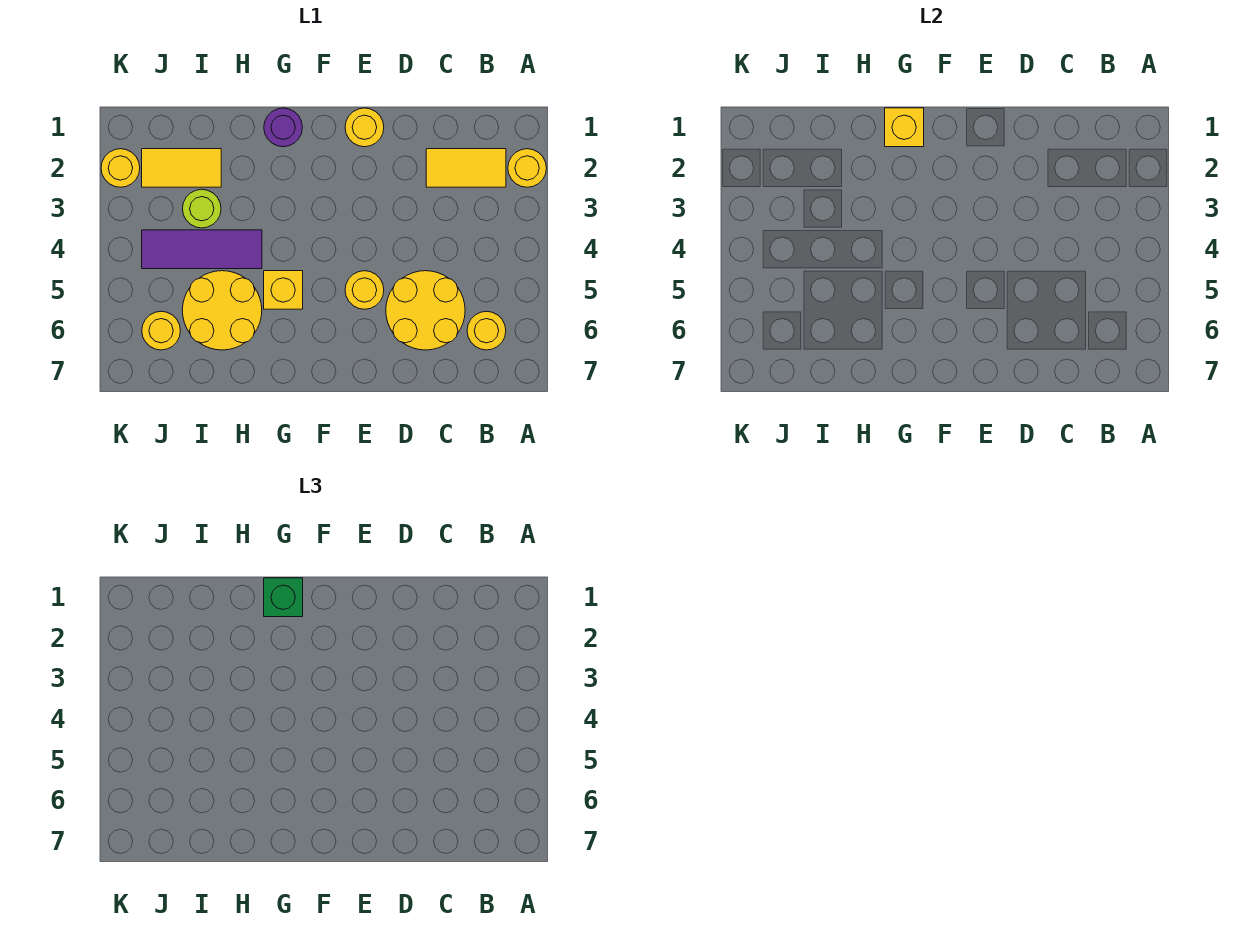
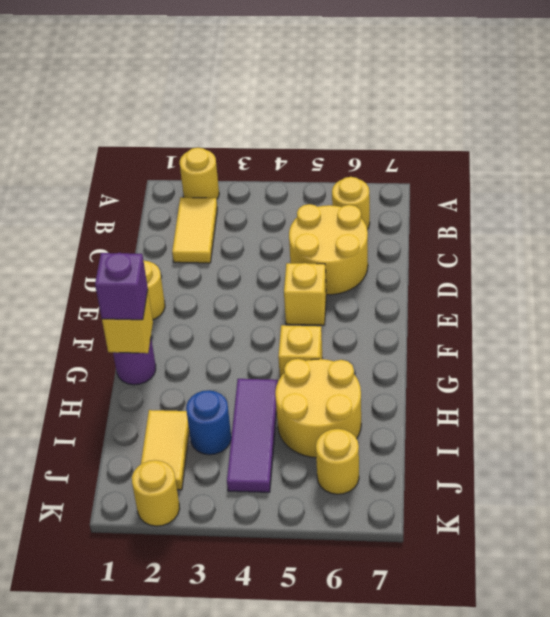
yellow round brick E5 level 1 -> yellow brick E5 level 1
green brick G1 level 3 -> purple brick G1 level 3
lime round brick I3 level 1 -> blue round brick I3 level 1

